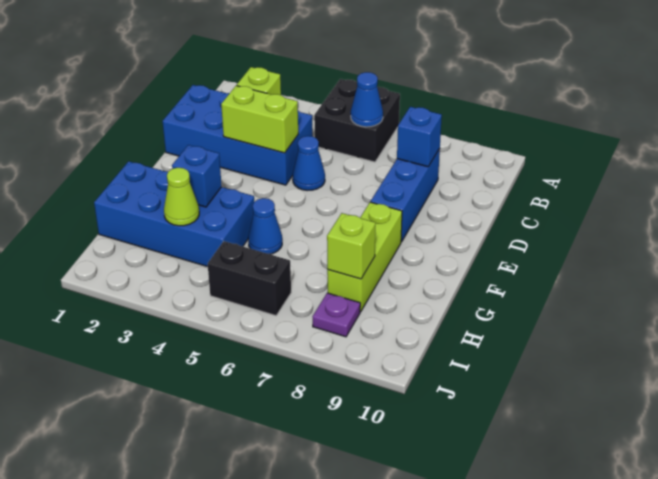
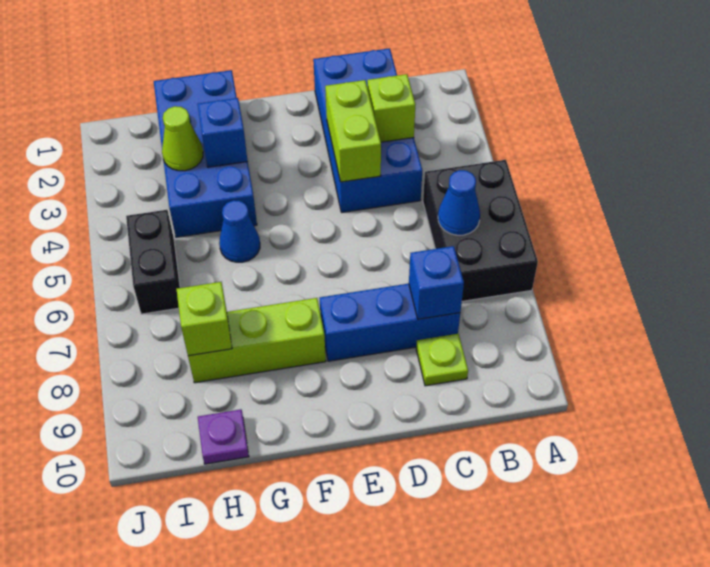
black brick A5:B6 level 1 -> black brick A5:B7 level 1
none -> lime plate C9 level 1
blue cone D5 level 1 -> none
purple plate I8 level 1 -> purple plate H10 level 1

